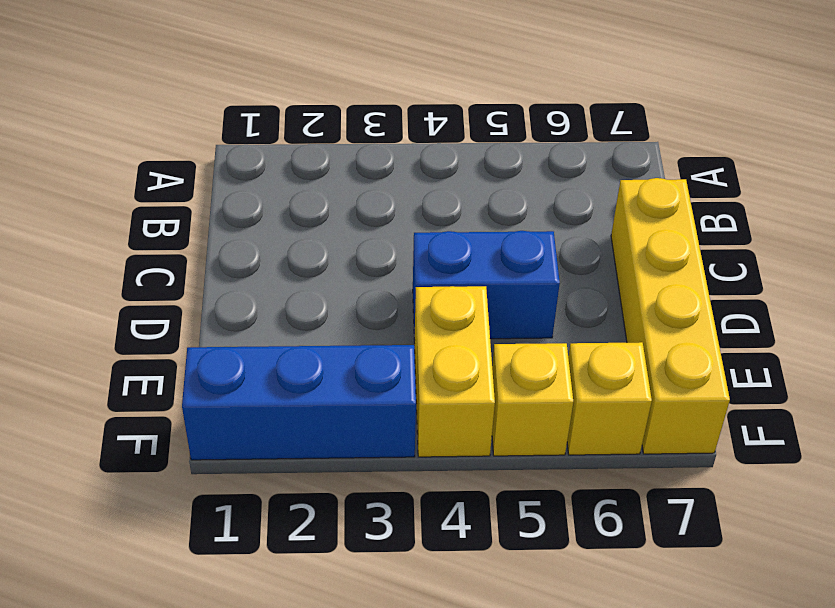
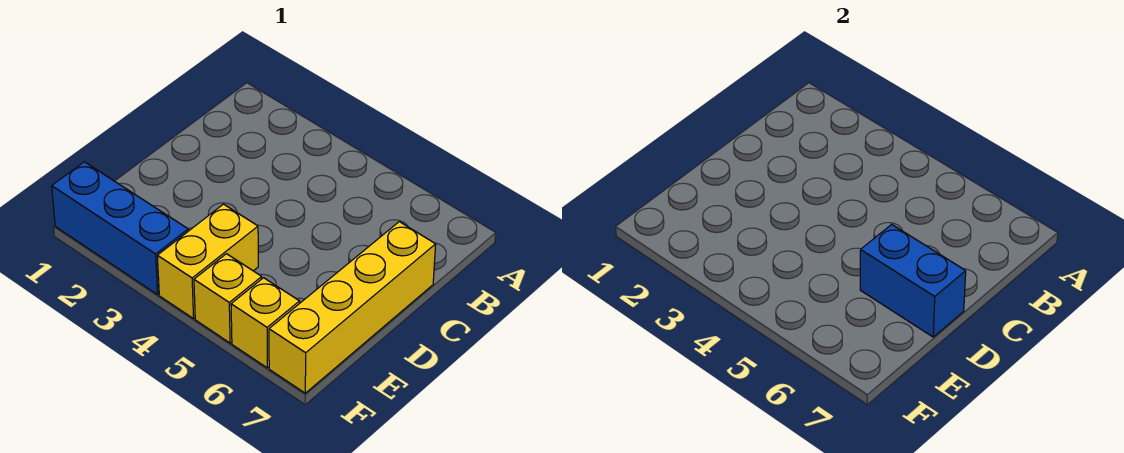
blue brick D4:D5 level 1 -> blue brick D6:D7 level 2

